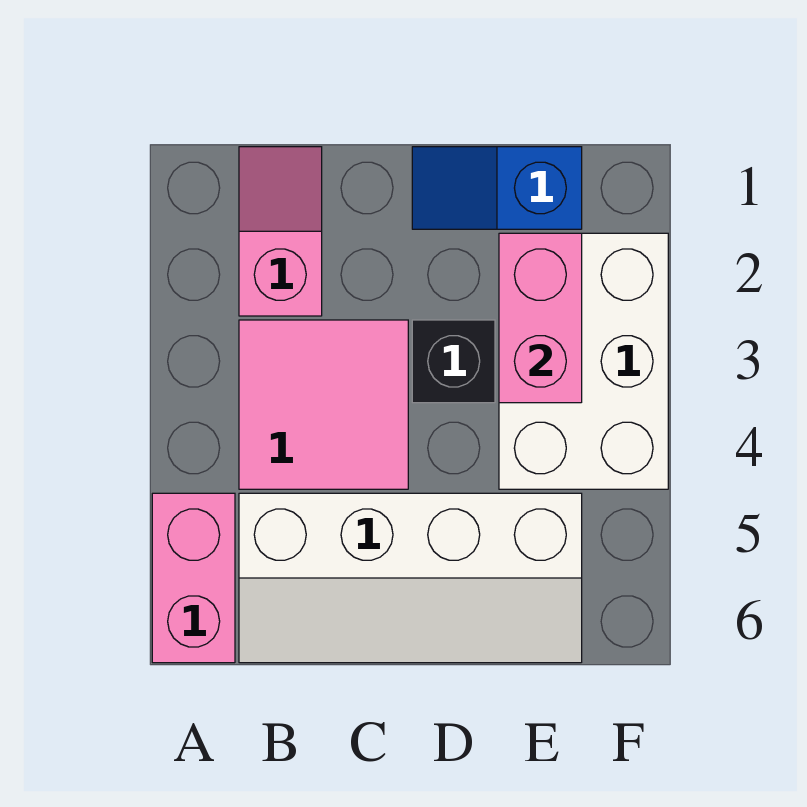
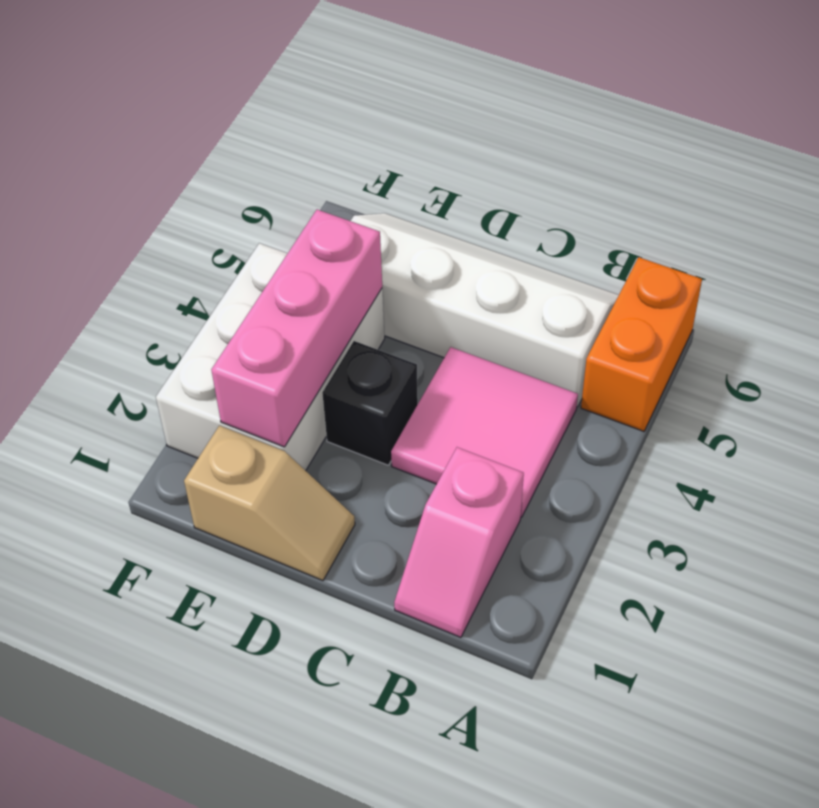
pink brick A5:A6 level 1 -> orange brick A5:A6 level 1
blue slope D1:E1 level 1 top E -> tan slope D1:E1 level 1 top E
pink brick E2:E3 level 2 -> pink brick E2:E4 level 2

